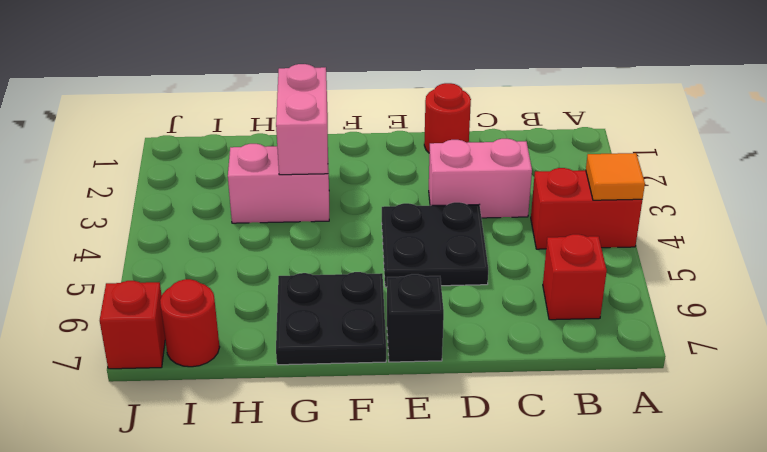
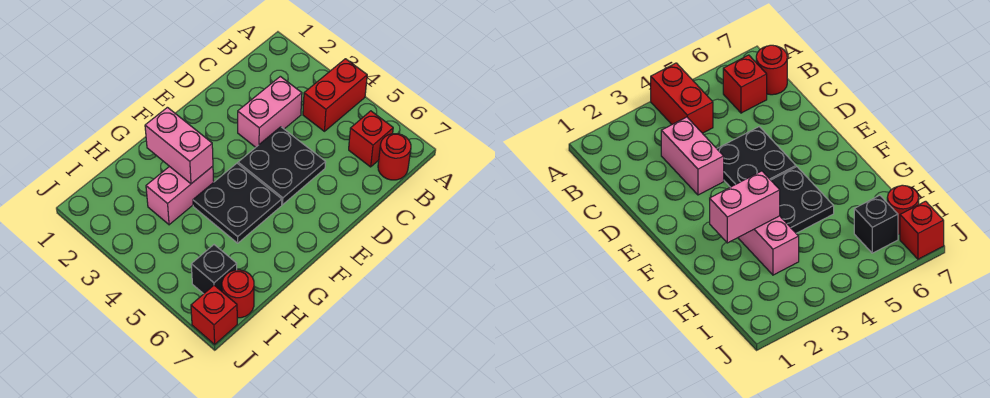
orange tile A4 level 2 -> none
red round brick D1 level 1 -> red round brick B7 level 1
black brick E7 level 1 -> black brick I6 level 1
black plate F6:G7 level 1 -> black plate F4:G5 level 1

